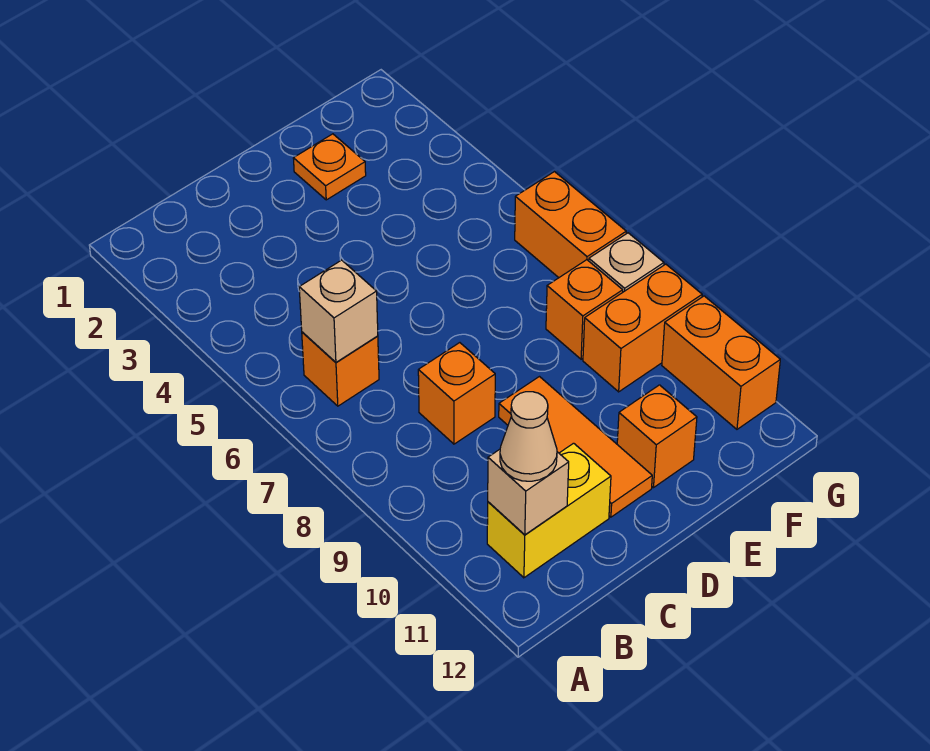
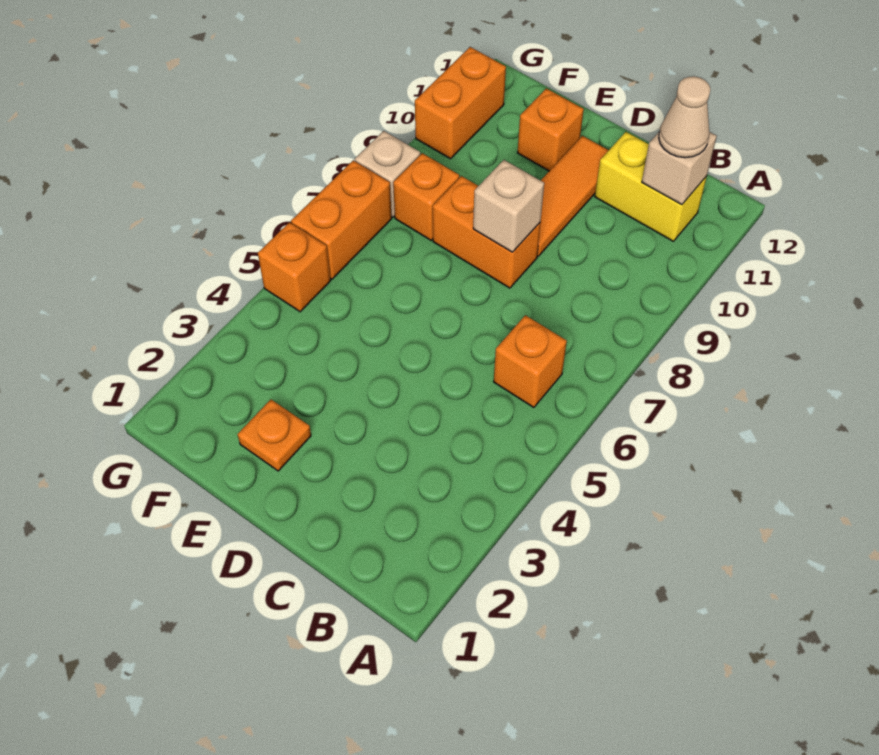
tan brick B6 level 2 -> tan brick D8 level 2
orange brick C8 level 1 -> orange brick G5 level 1
orange brick F9:G9 level 1 -> orange brick D8:E8 level 1

